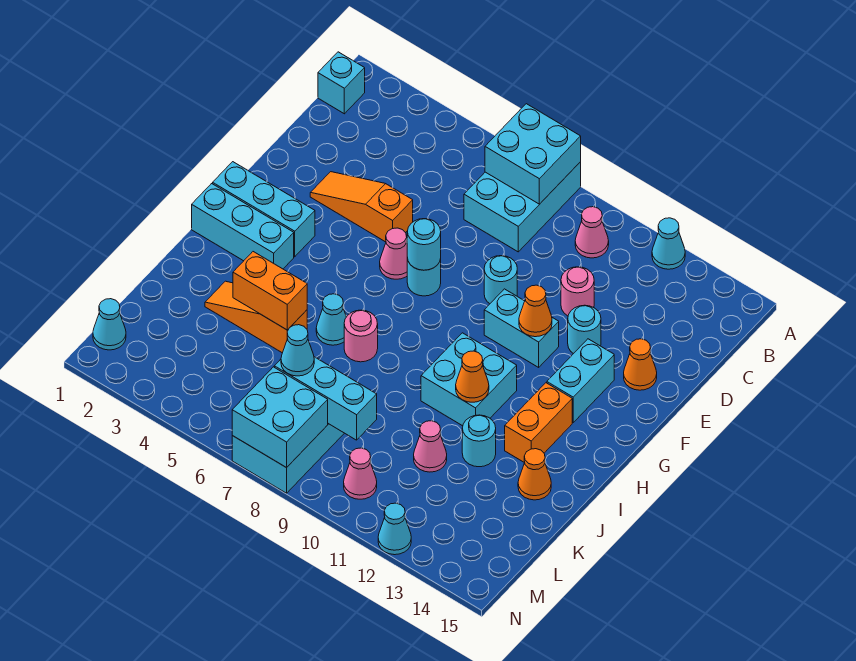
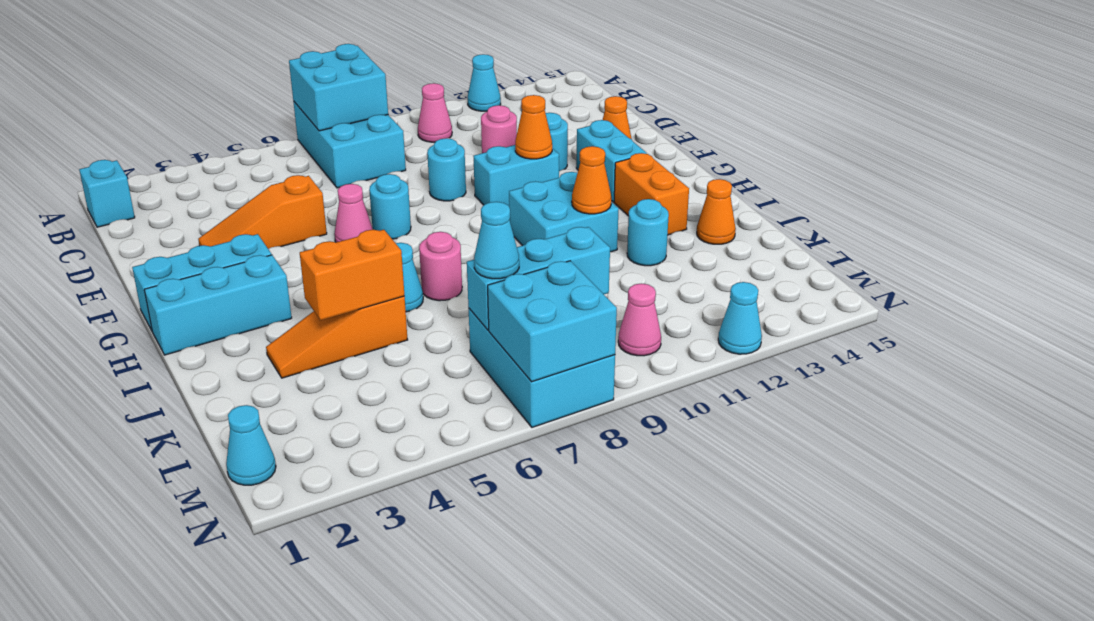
cyan round brick F7 level 2 -> none
pink cone K11 level 1 -> none

